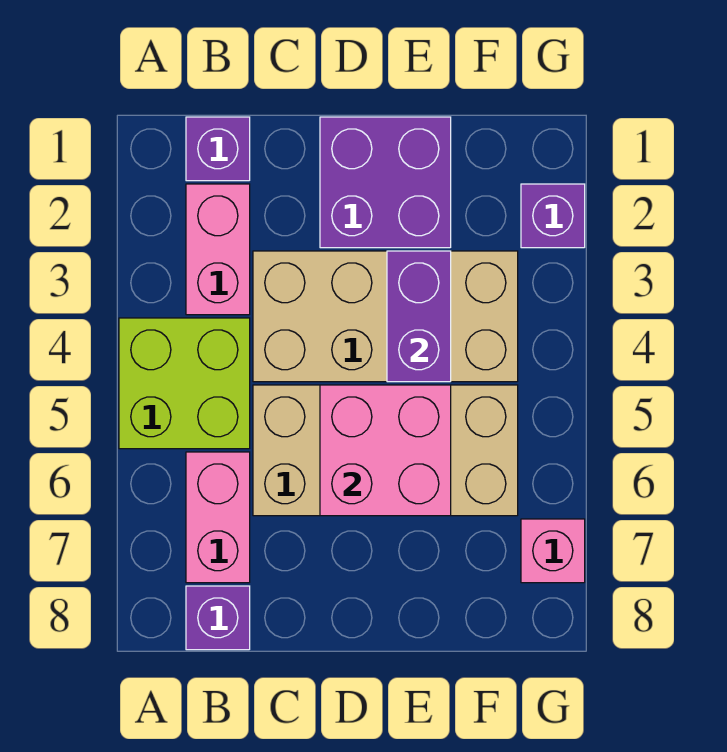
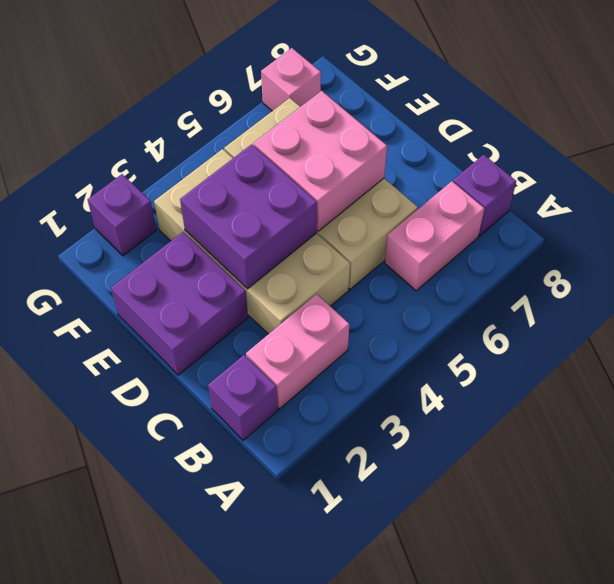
lime brick A4:B5 level 1 -> none
purple brick E3:E4 level 2 -> purple brick D3:E4 level 2

